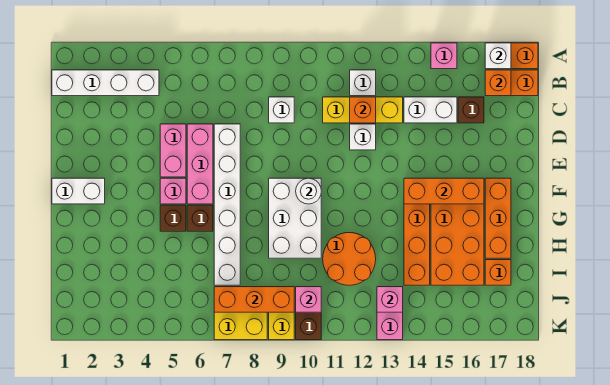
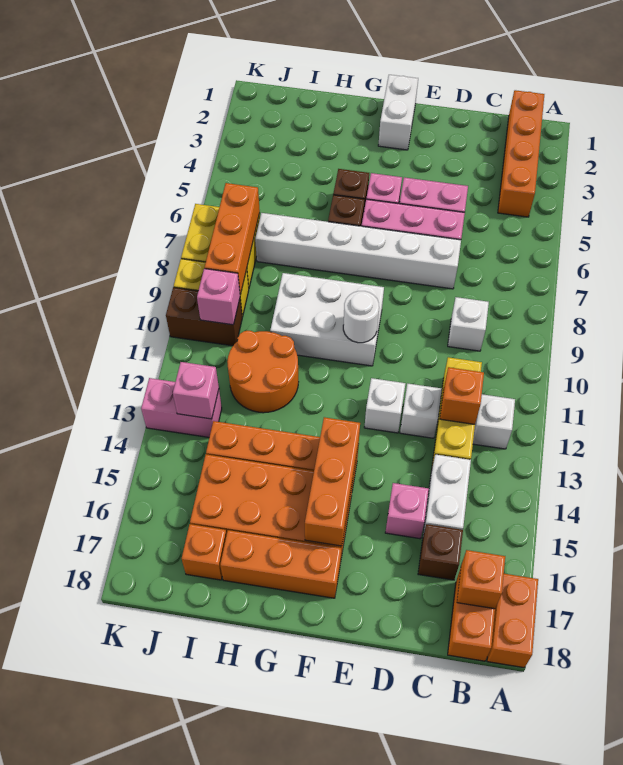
pink brick A15 level 1 -> pink brick D15 level 1
white brick A17 level 2 -> white brick E12 level 1
white brick B1:B4 level 1 -> orange brick B1:B4 level 1

